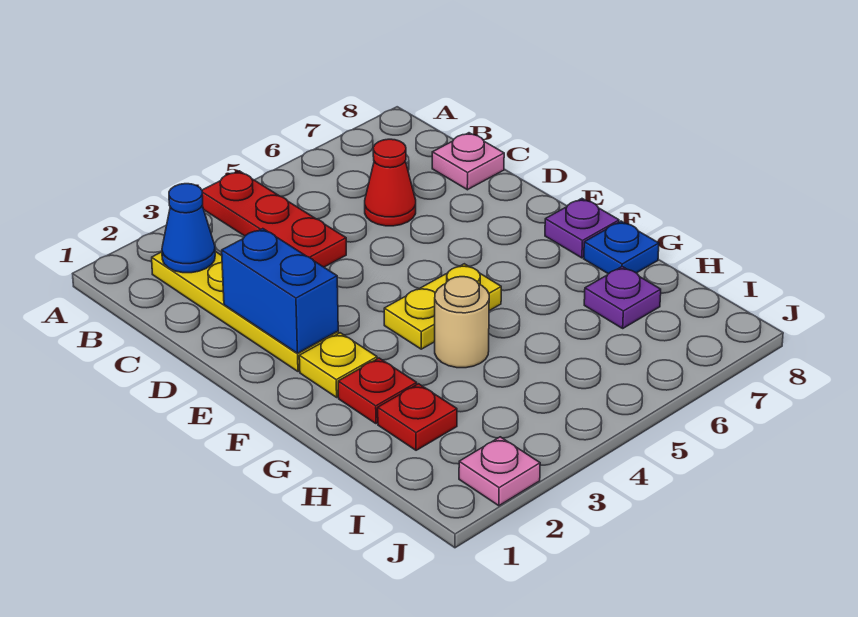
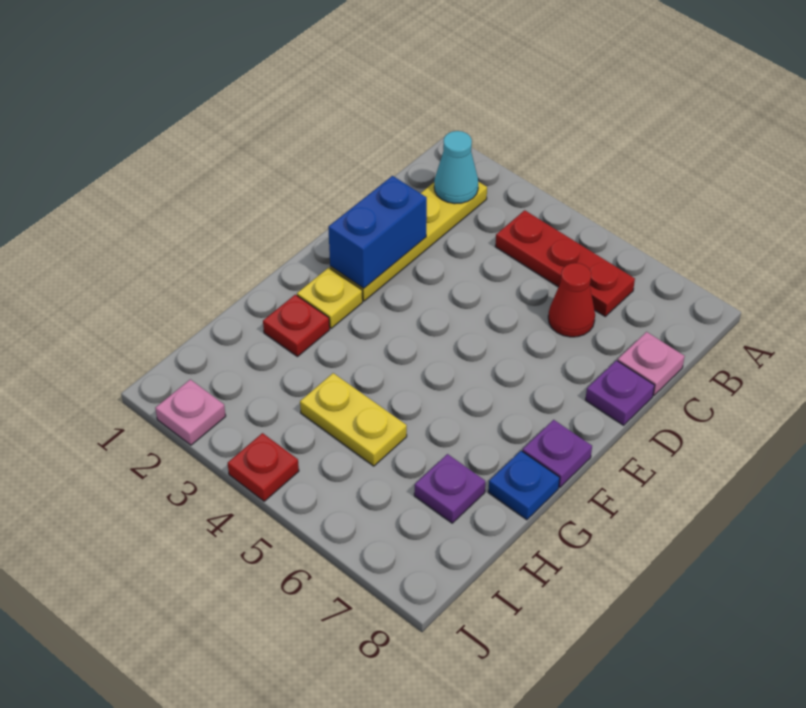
red plate A4:C4 level 1 -> red plate B4:B6 level 1
blue cone B2 level 2 -> cyan cone B2 level 2
none -> purple plate D8 level 1
yellow plate F4:F5 level 1 -> yellow plate H4:H5 level 1
tan round brick G4 level 1 -> none
red plate H2 level 1 -> red plate J4 level 1

